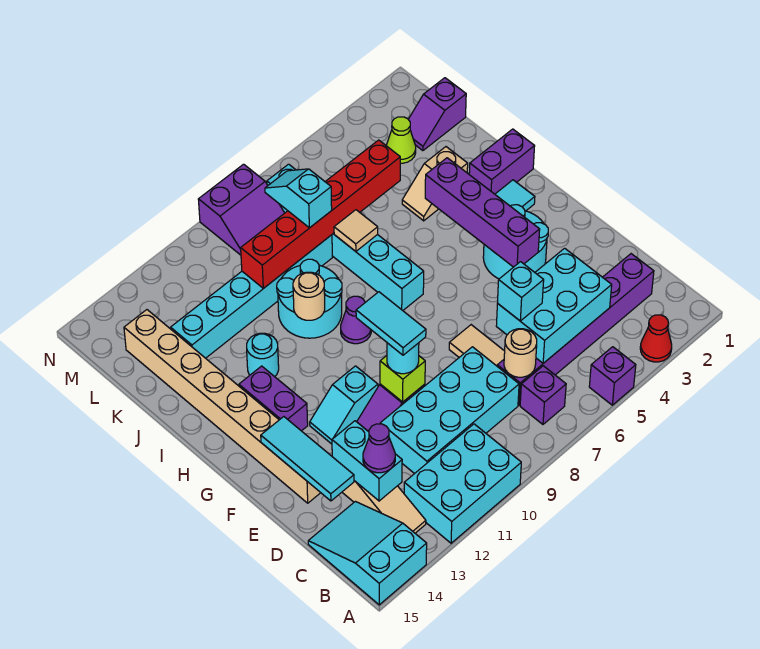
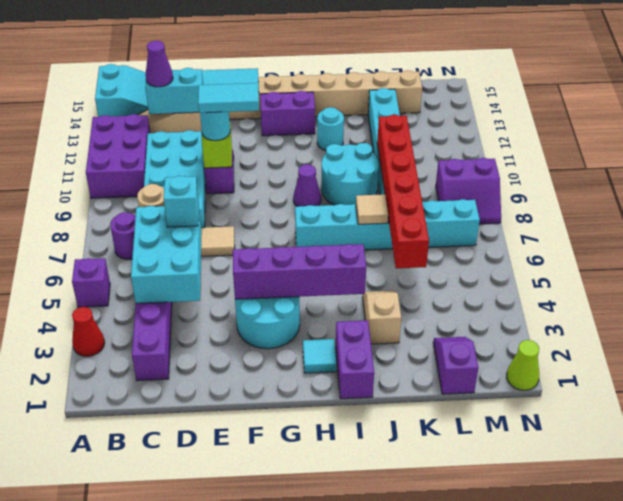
cyan brick A10:B12 level 1 -> purple brick A10:B12 level 1
purple brick B7 level 1 -> purple round brick B7 level 1
cyan slope F11:F12 level 1 top 11 -> none
tan round brick I10 level 2 -> none
cyan slope K8:L8 level 3 top K -> none
lime cone L3 level 1 -> lime cone N1 level 1
purple slope M8:N9 level 1 top N -> purple slope M8:N9 level 1 top 9

